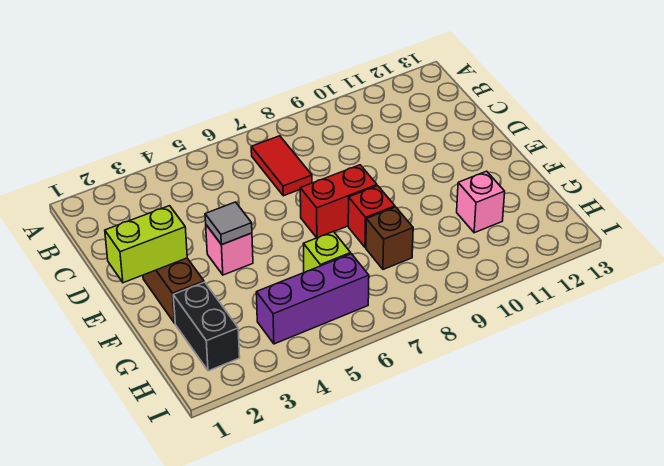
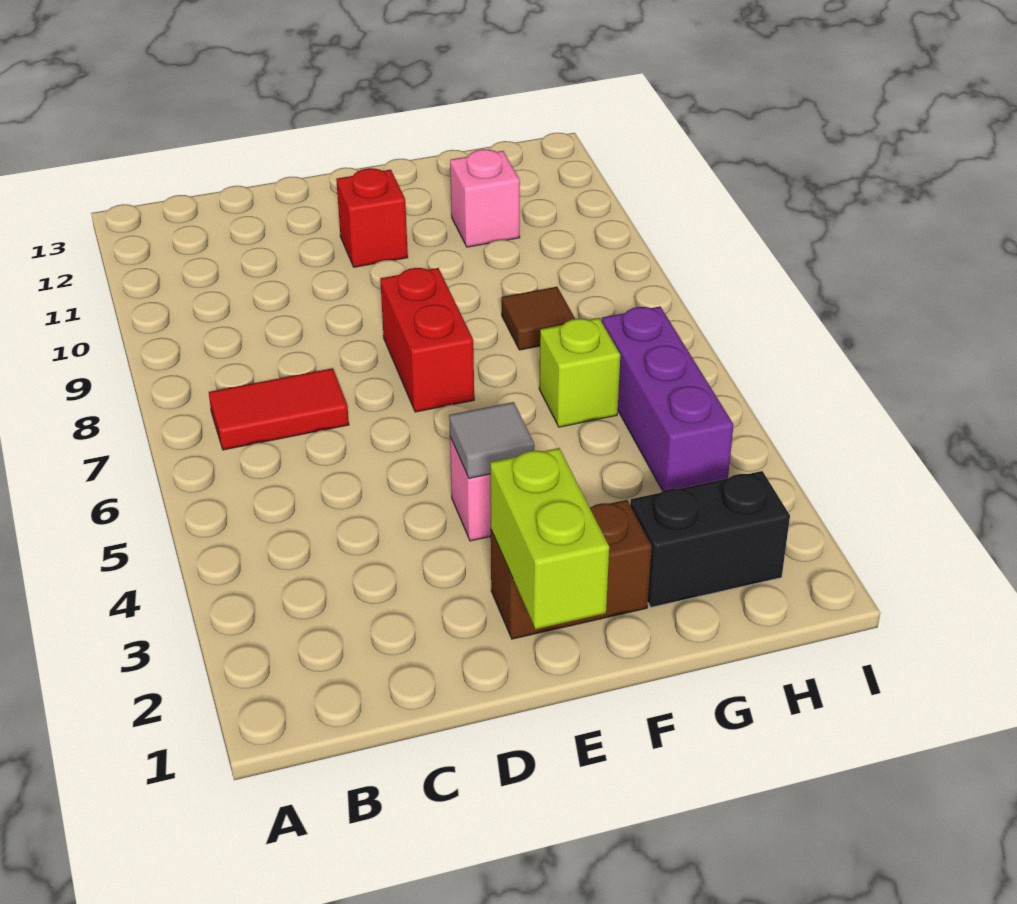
red brick F8 level 1 -> red brick E11 level 1
brown brick G8 level 1 -> brown tile G8 level 1

